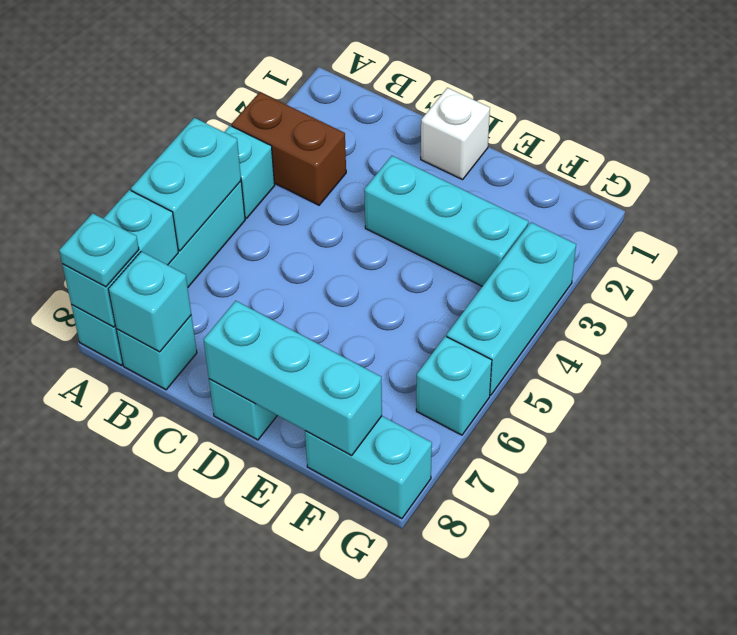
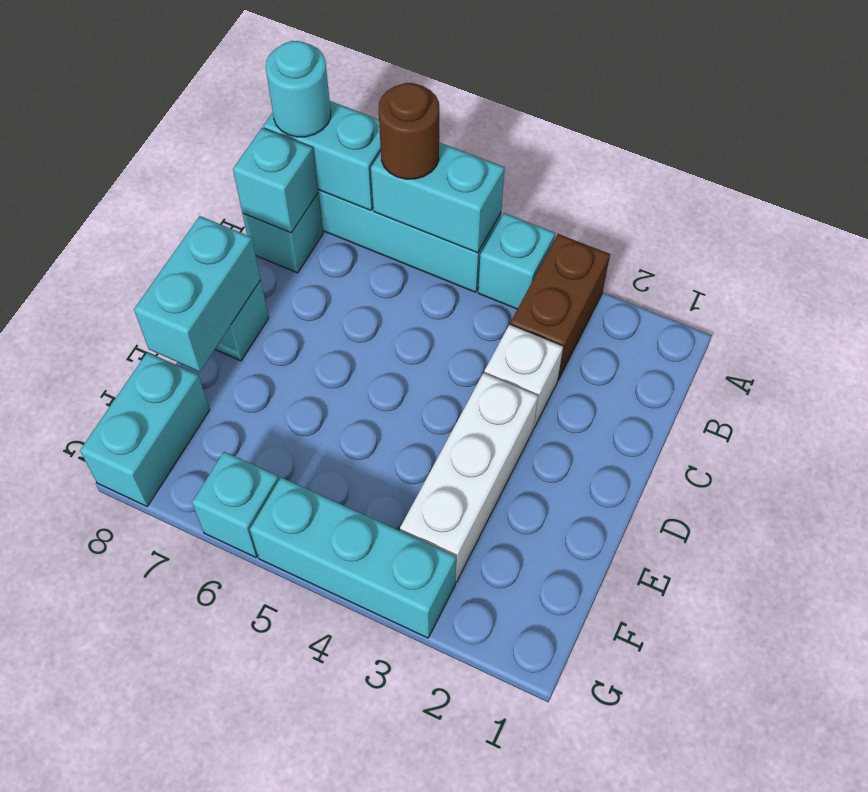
none -> brown round brick A6 level 3
cyan plate A8 level 3 -> cyan round brick A8 level 3
white brick D1 level 1 -> white brick C3 level 1
cyan brick D3:F3 level 1 -> white brick D3:F3 level 1
cyan brick D8:F8 level 2 -> cyan brick D8:E8 level 2

